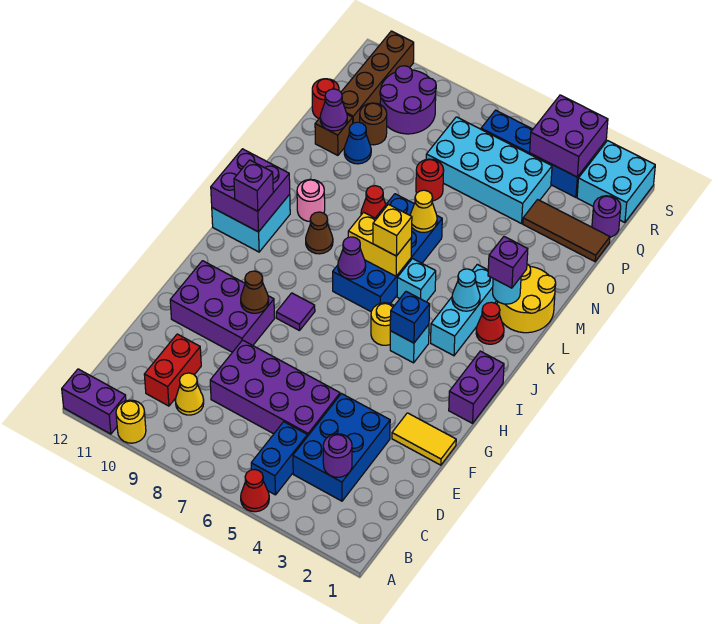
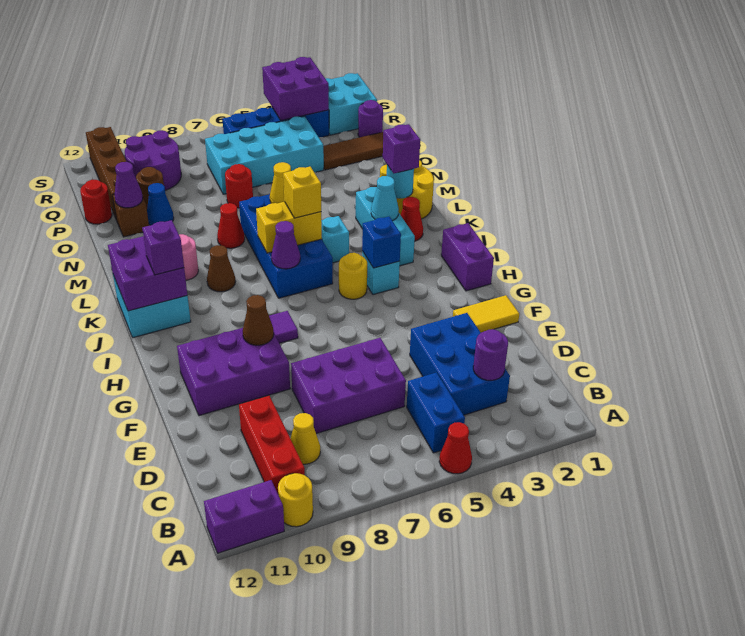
red brick C10:D10 level 1 -> red brick B10:D10 level 1
purple brick D5:E8 level 1 -> purple brick D6:E8 level 1

